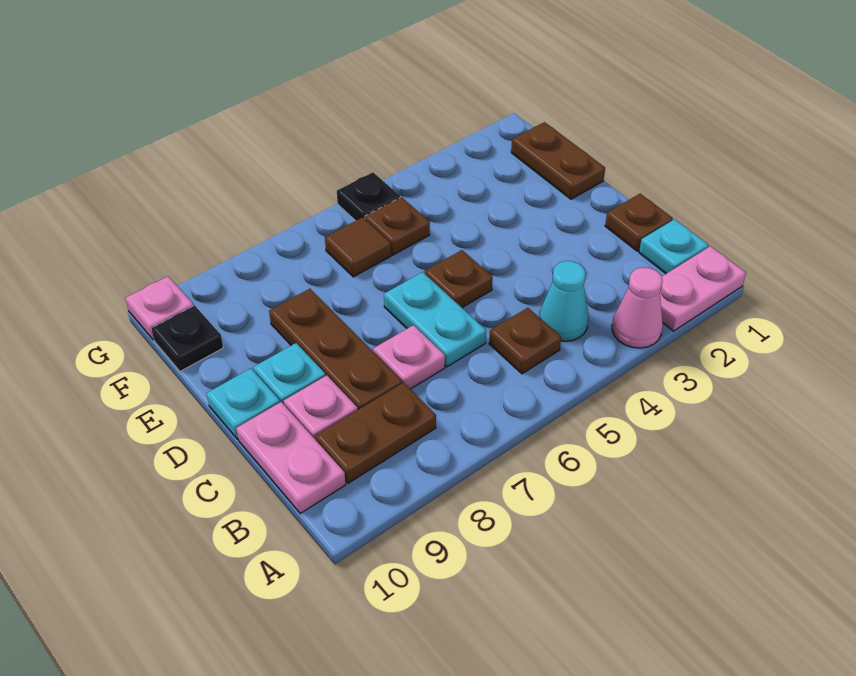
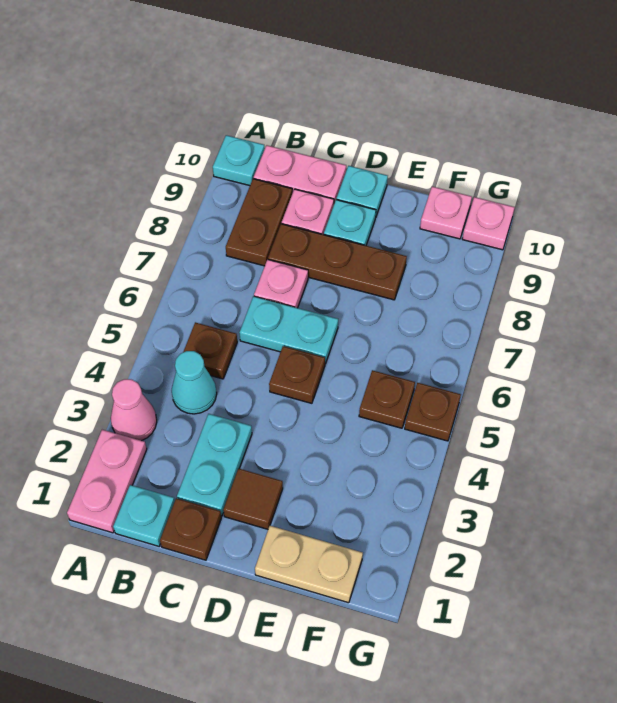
none -> cyan plate A10 level 1
none -> cyan plate C2:C3 level 1
brown plate E1:F1 level 1 -> tan plate E1:F1 level 1
brown tile F6 level 1 -> brown tile D2 level 1
black plate F10 level 1 -> pink plate F10 level 1
black plate G5 level 1 -> brown plate G5 level 1

